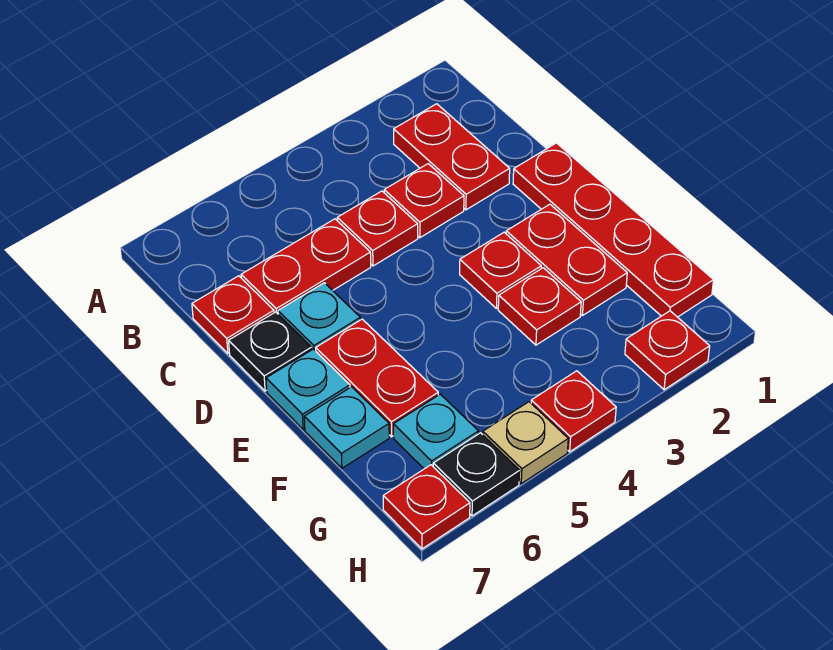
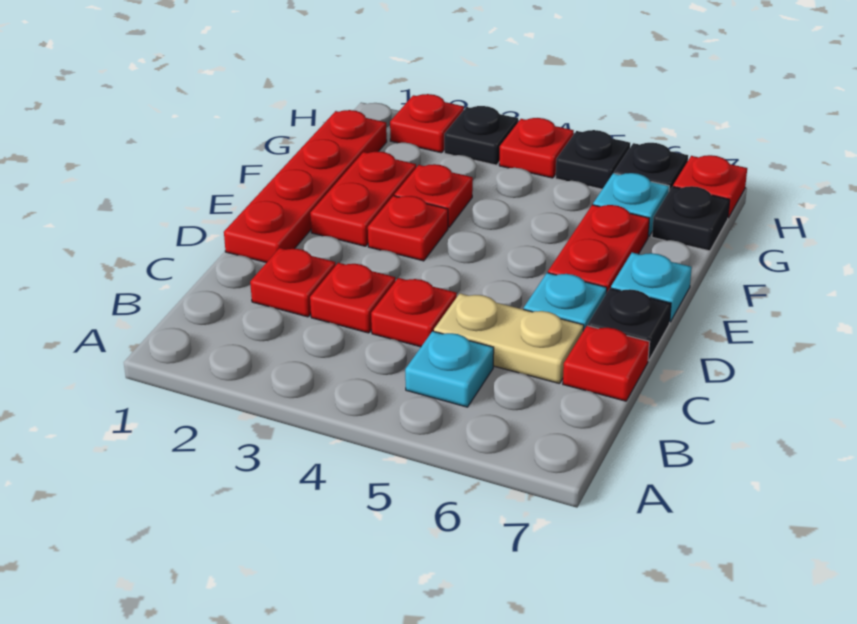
red plate B2:C2 level 1 -> red plate C2 level 1
red plate C5:C6 level 1 -> tan plate C5:C6 level 1
cyan plate F7 level 1 -> cyan plate B5 level 1
none -> black plate G7 level 1
none -> black plate H3 level 1
tan plate H5 level 1 -> black plate H5 level 1

